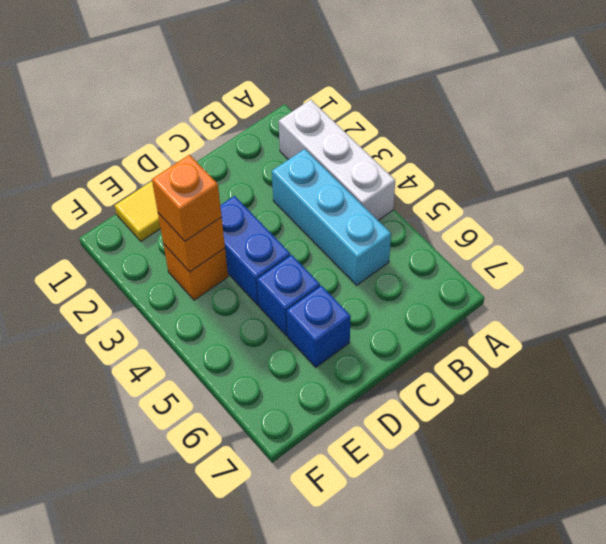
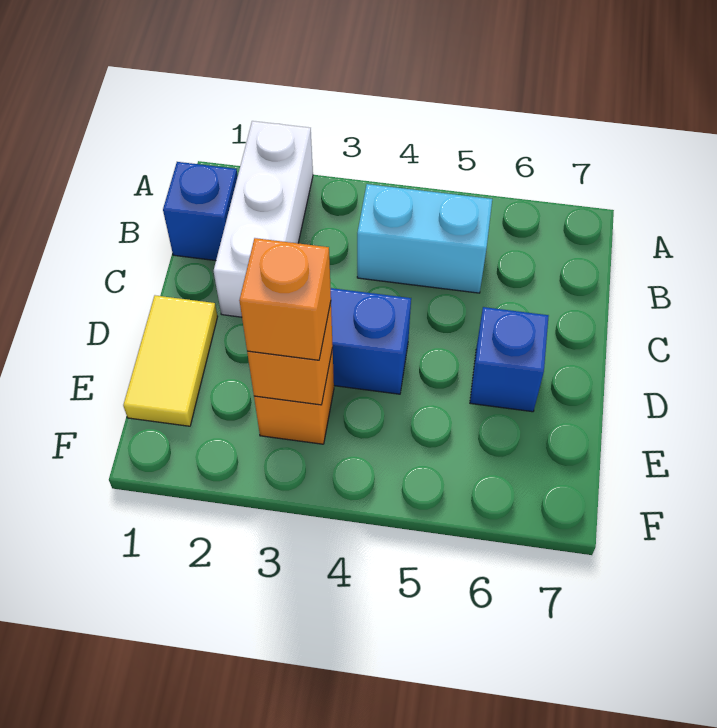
white brick A2:A4 level 1 -> white brick A2:C2 level 1
cyan brick B3:B5 level 1 -> cyan brick B4:B5 level 1
blue brick D5 level 1 -> blue brick B1 level 1

